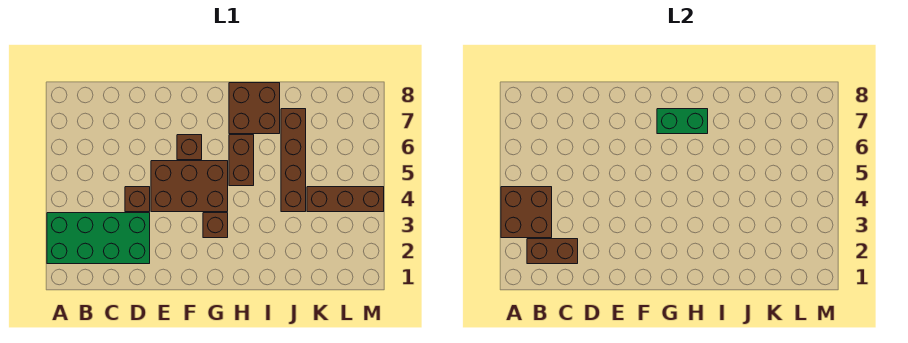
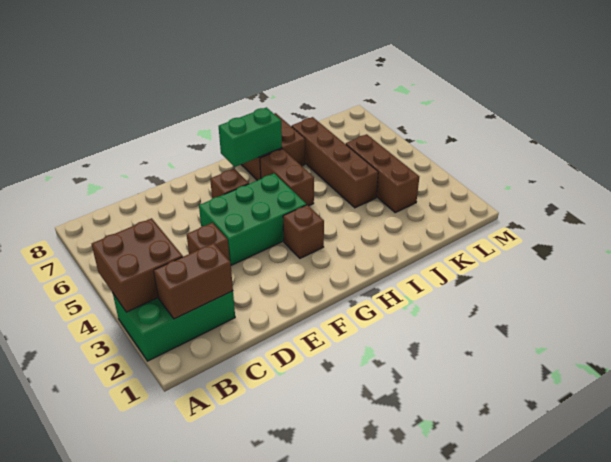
green brick A2:D3 level 1 -> green brick A2:C3 level 1
brown brick E4:G5 level 1 -> green brick E4:G5 level 1
brown brick K4:M4 level 1 -> brown brick K3:K5 level 1

